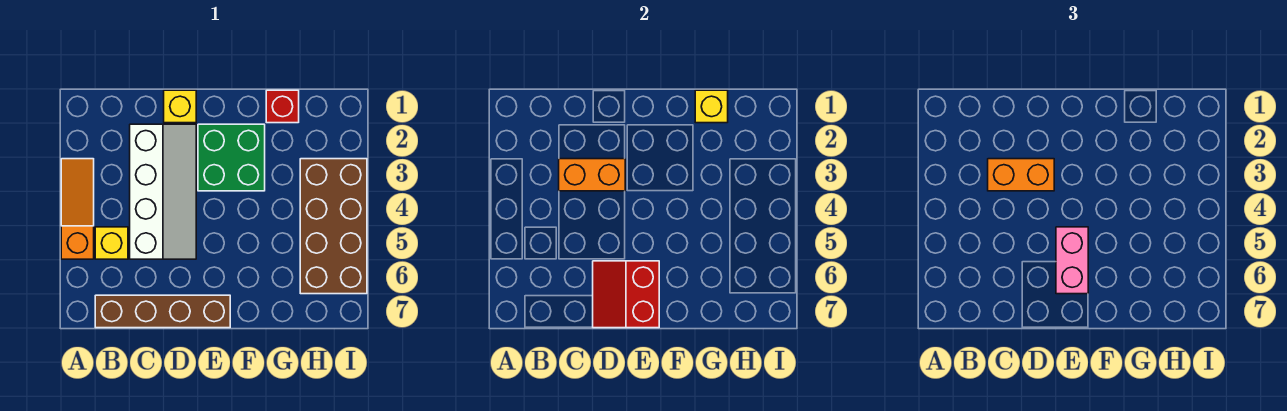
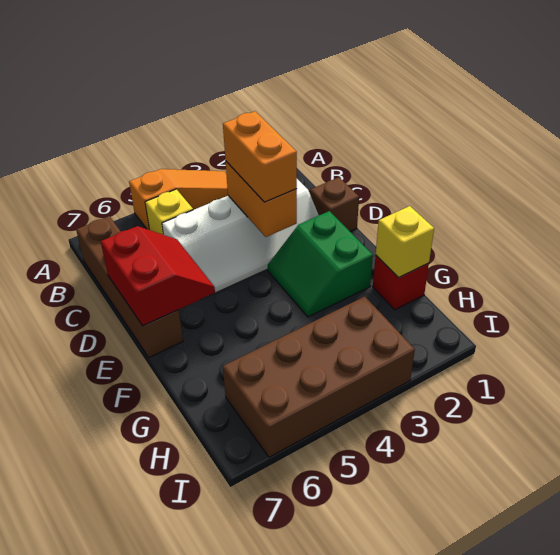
yellow brick D1 level 1 -> brown brick D1 level 1
red slope D6:E7 level 2 top E -> red slope D6:E7 level 2 top 7
green brick E2:F3 level 1 -> green slope E2:F3 level 1 top 2
pink brick E5:E6 level 3 -> none

